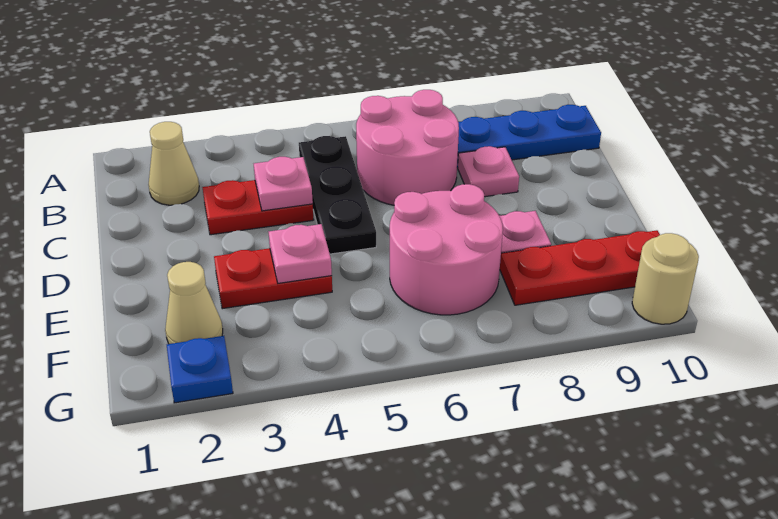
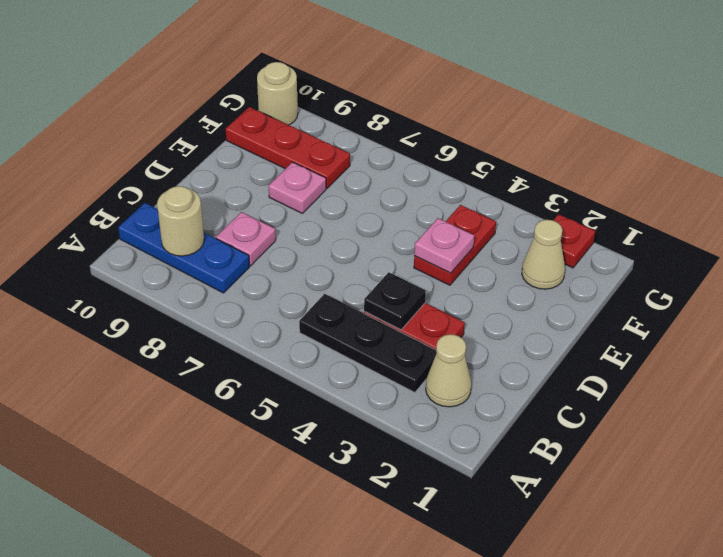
black plate B5:D5 level 1 -> black plate B3:B5 level 1
pink round brick B6:C7 level 1 -> none
none -> tan round brick B9 level 2
pink plate C4 level 2 -> black plate C4 level 2
red plate E3:E4 level 1 -> red plate E4:F4 level 1
pink round brick E6:F7 level 1 -> none
blue plate G2 level 1 -> red plate G2 level 1

